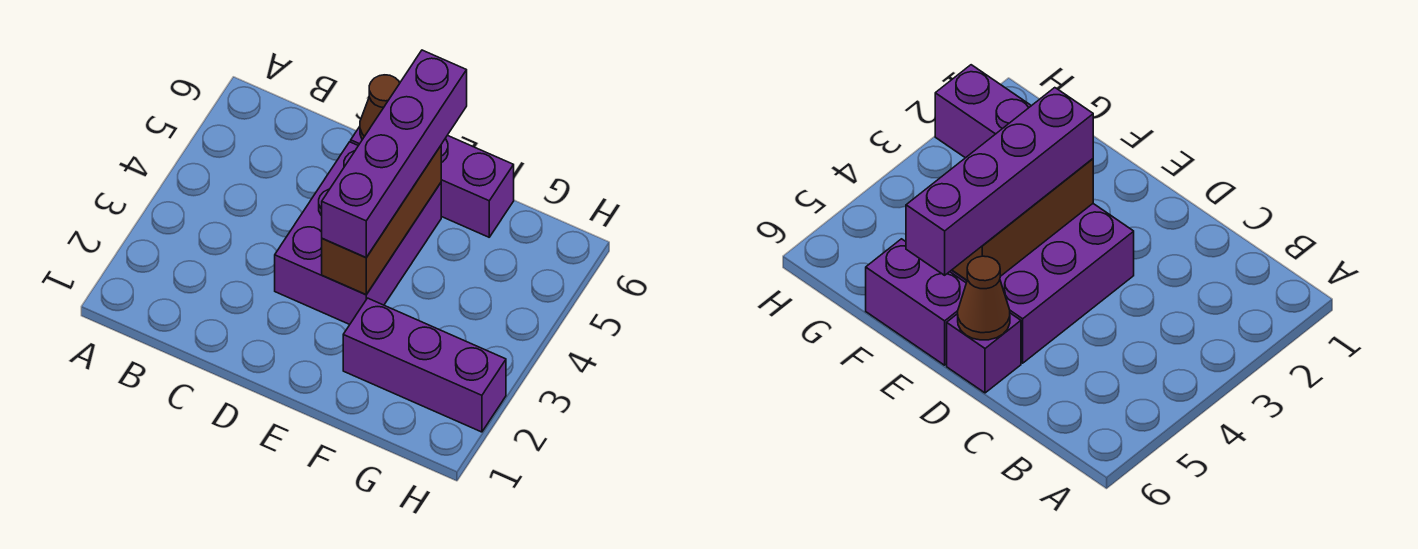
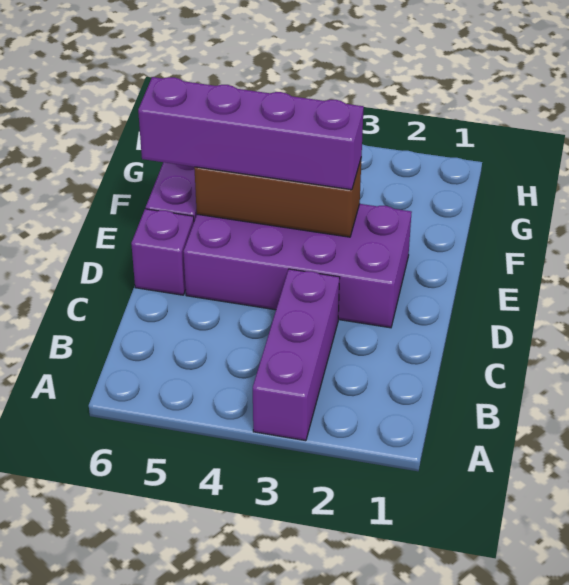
purple brick D3:E5 level 1 -> purple brick D2:E5 level 1
brown cone D6 level 2 -> none
purple brick F2:H2 level 1 -> purple brick A3:C3 level 1

